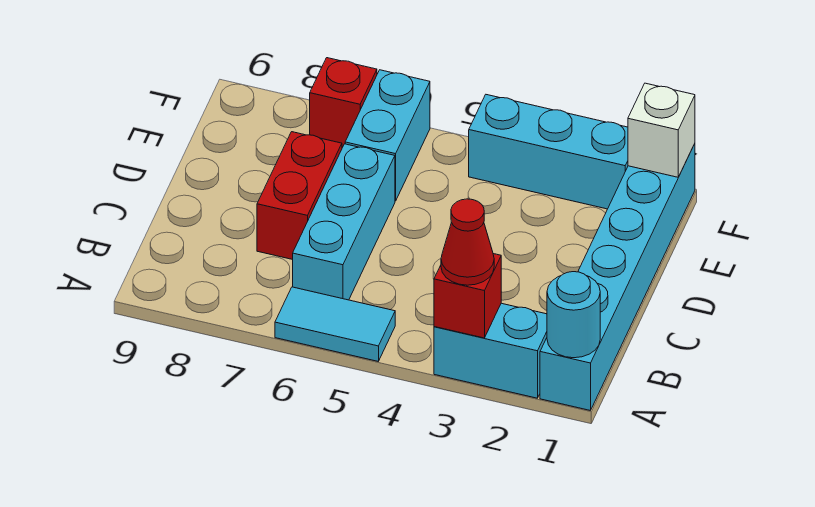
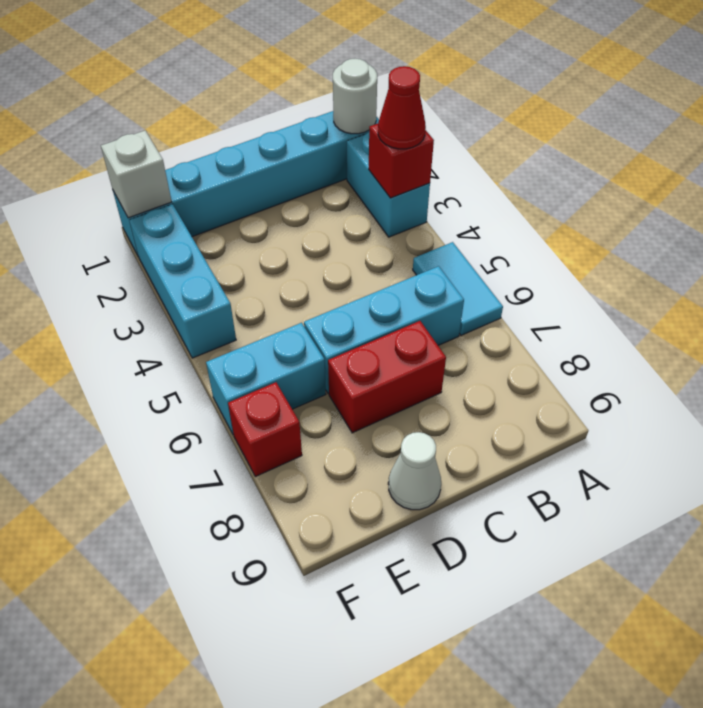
cyan round brick A1 level 2 -> white round brick A1 level 2
none -> white cone D9 level 1

